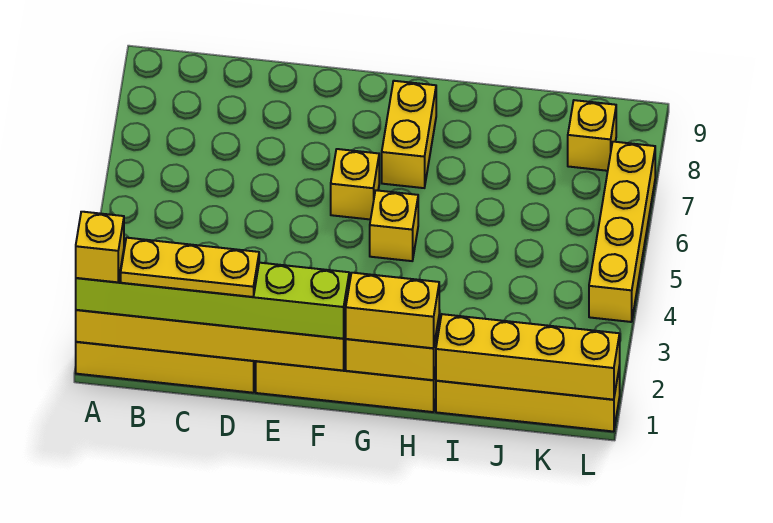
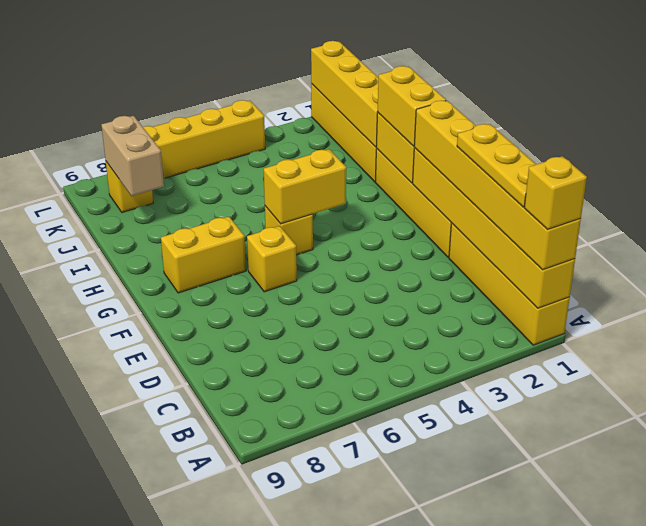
lime brick A1:F1 level 3 -> yellow brick A1:F1 level 3
none -> yellow brick G4:G5 level 2
none -> tan brick J8:K8 level 2

